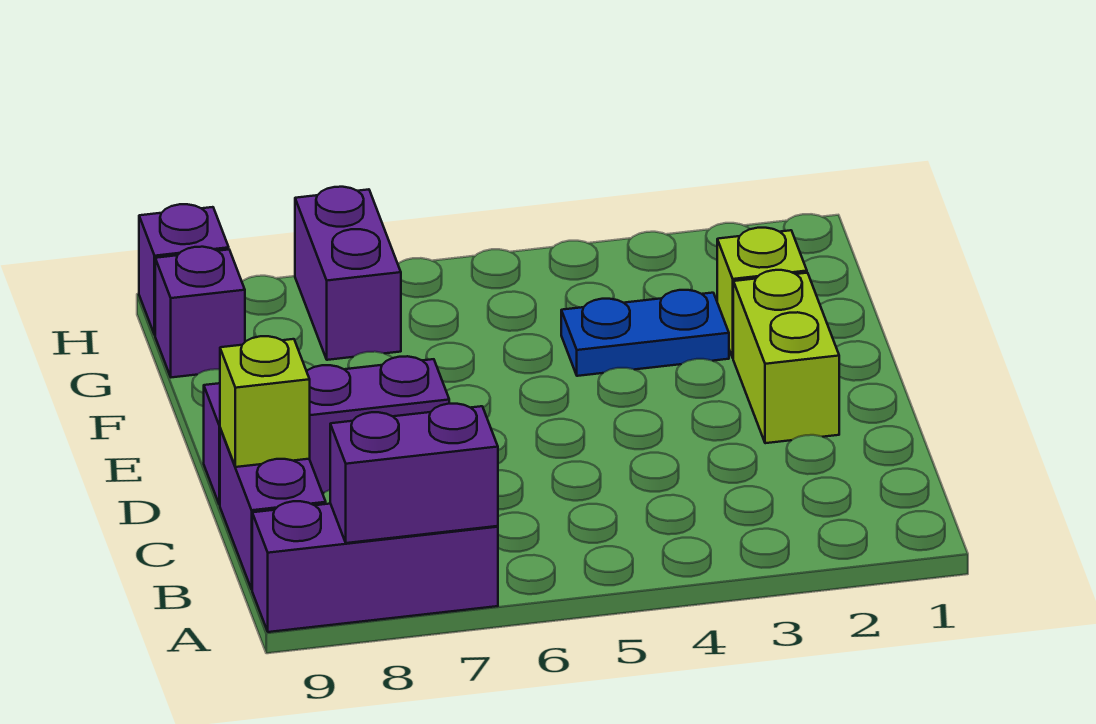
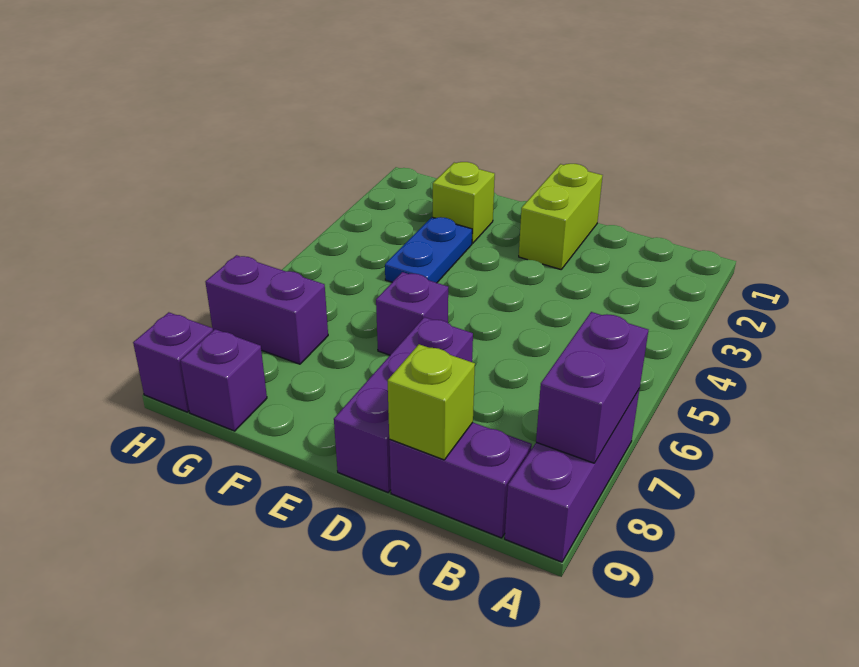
lime brick D2:E2 level 1 -> lime brick D1:D2 level 1
none -> purple brick E6 level 1

